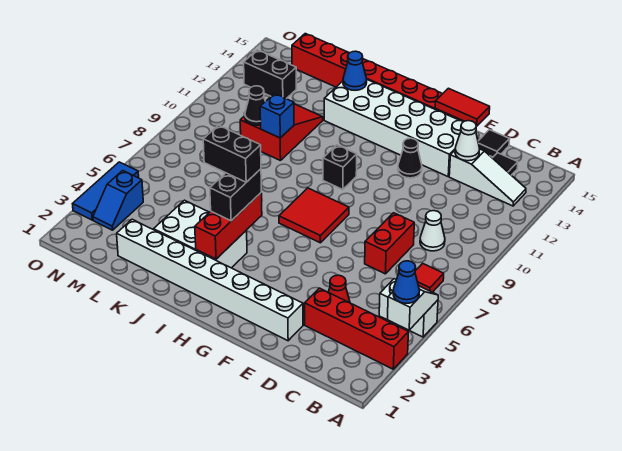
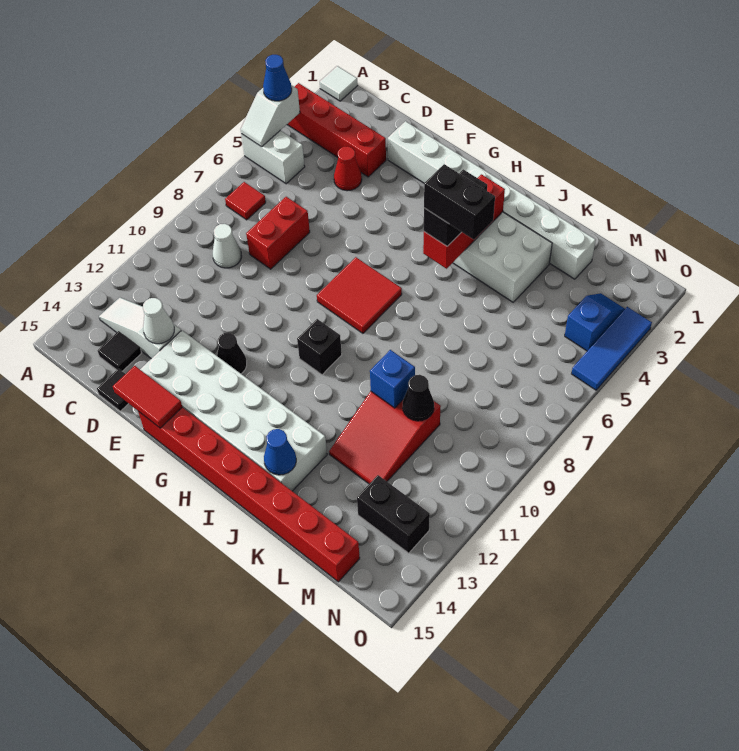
none -> white tile A1 level 1

